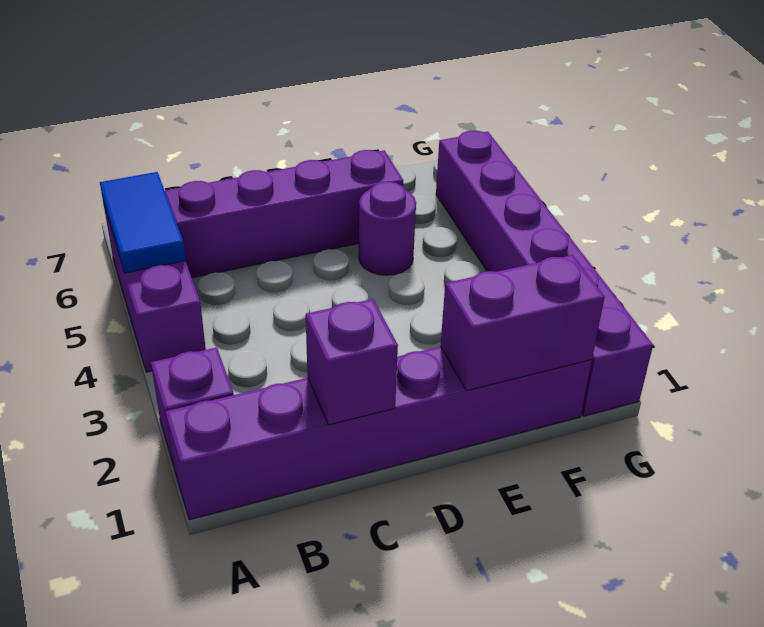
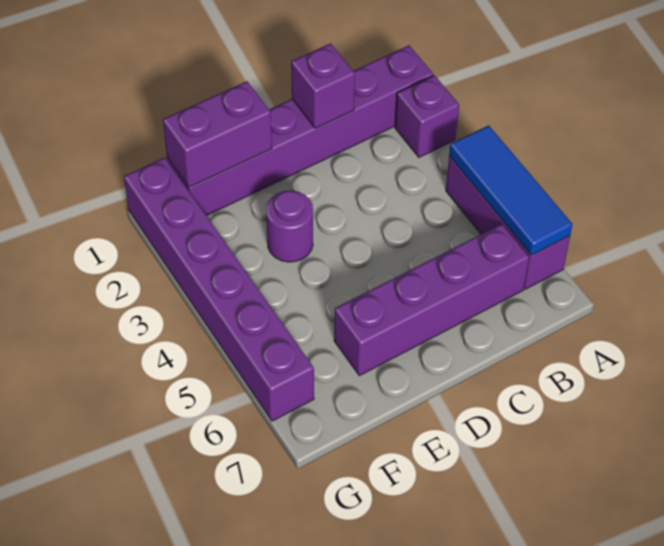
blue tile A5:A6 level 2 -> blue tile A4:A6 level 2
purple round brick E5 level 1 -> purple round brick E3 level 1

